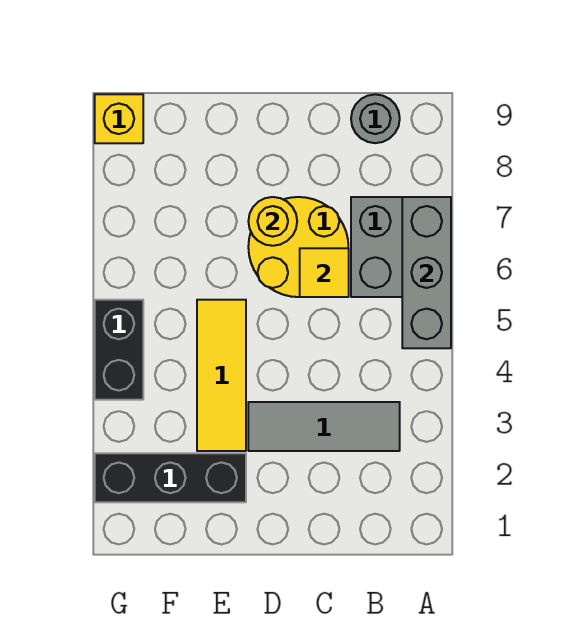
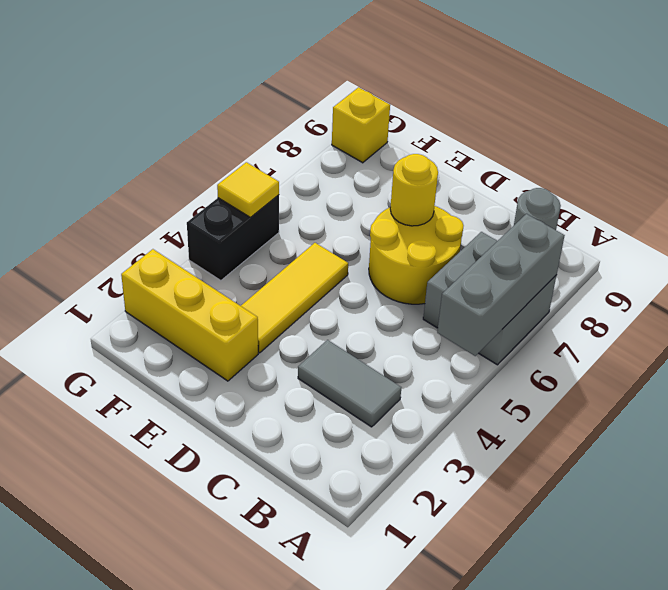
grey tile B3:D3 level 1 -> grey tile B3:C3 level 1
yellow tile C6 level 2 -> yellow tile G5 level 2
black brick E2:G2 level 1 -> yellow brick E2:G2 level 1

